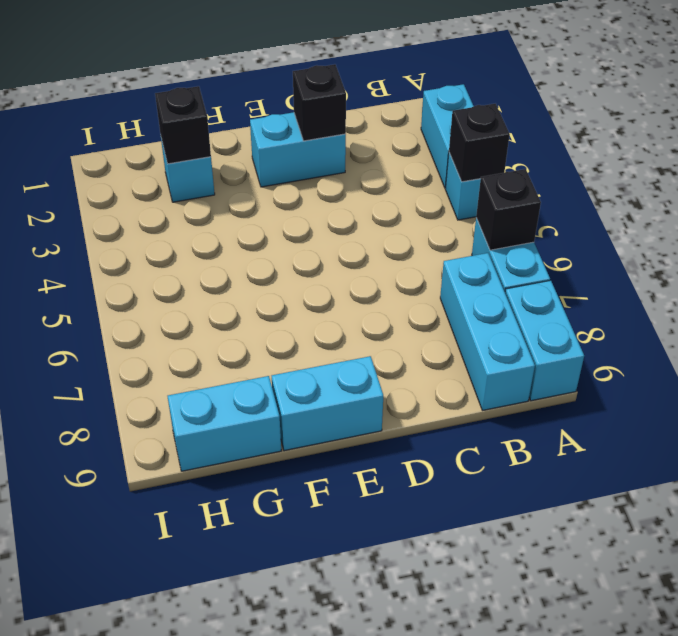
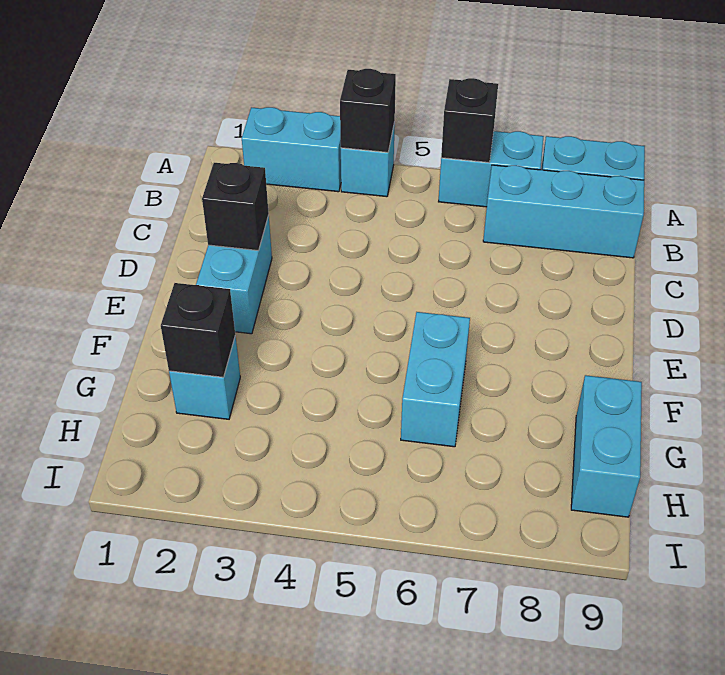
cyan brick E9:F9 level 1 -> cyan brick F6:G6 level 1

